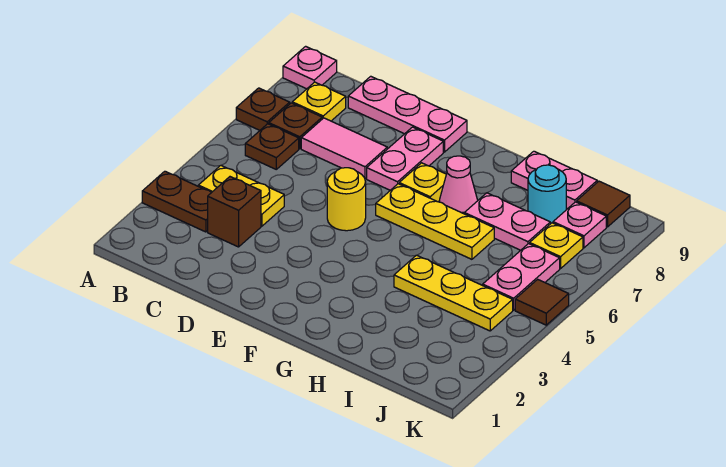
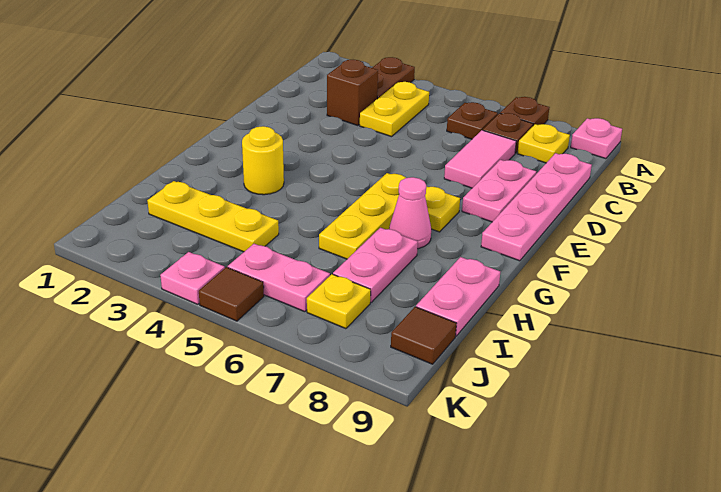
pink plate C9:E9 level 1 -> pink plate C9:F9 level 1
yellow round brick E5 level 1 -> yellow round brick G3 level 1
pink plate E7:E8 level 1 -> pink plate D8:E8 level 1
yellow plate H4:J4 level 1 -> yellow plate I2:I4 level 1
cyan round brick I8 level 1 -> none
pink plate J8 level 1 -> pink plate K4 level 1

